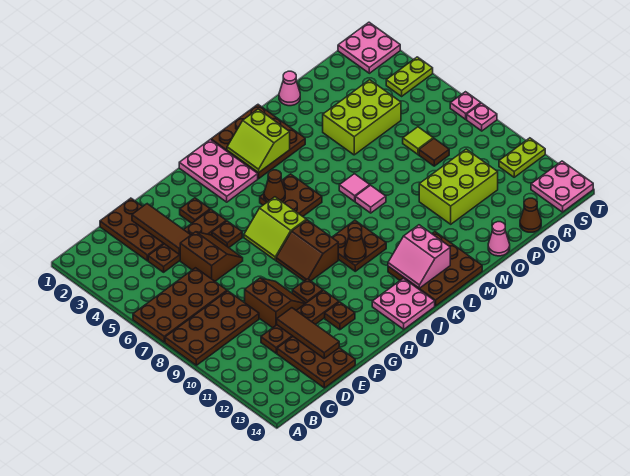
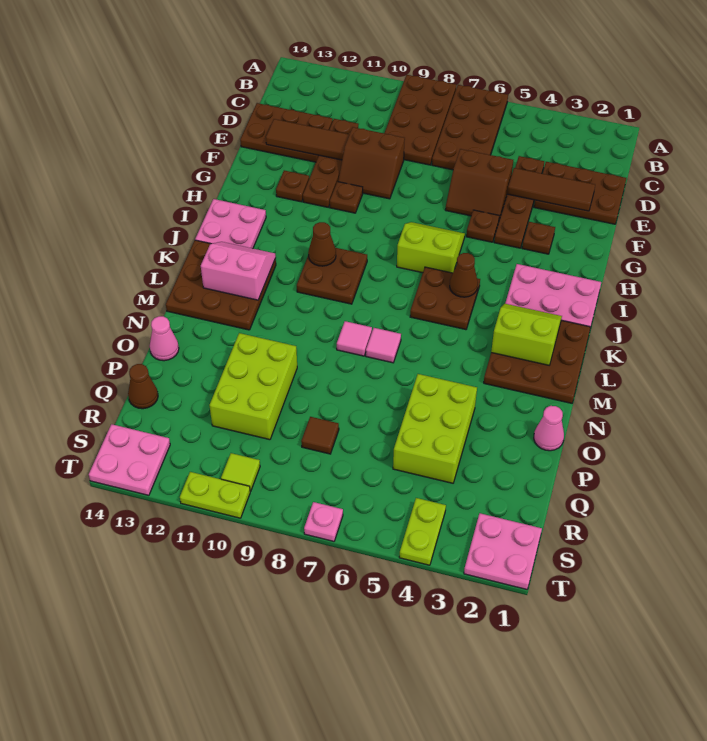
brown slope H8:I9 level 1 top I -> none
lime tile Q7 level 1 -> lime tile S10 level 1
lime plate S11:T11 level 1 -> lime plate T10:T11 level 1
pink plate T8 level 1 -> none

